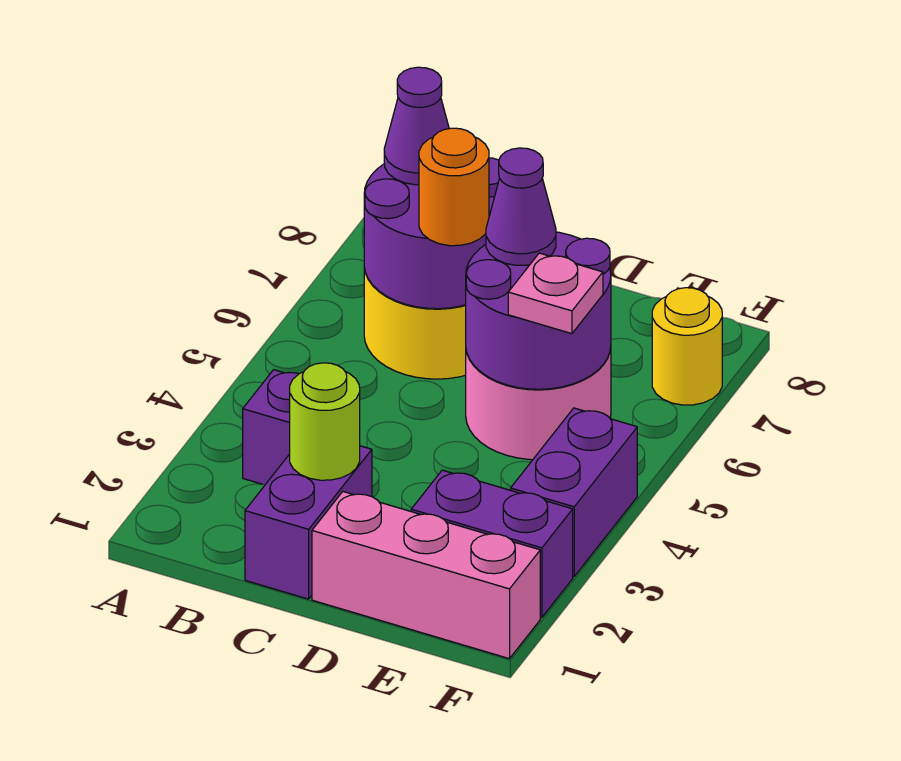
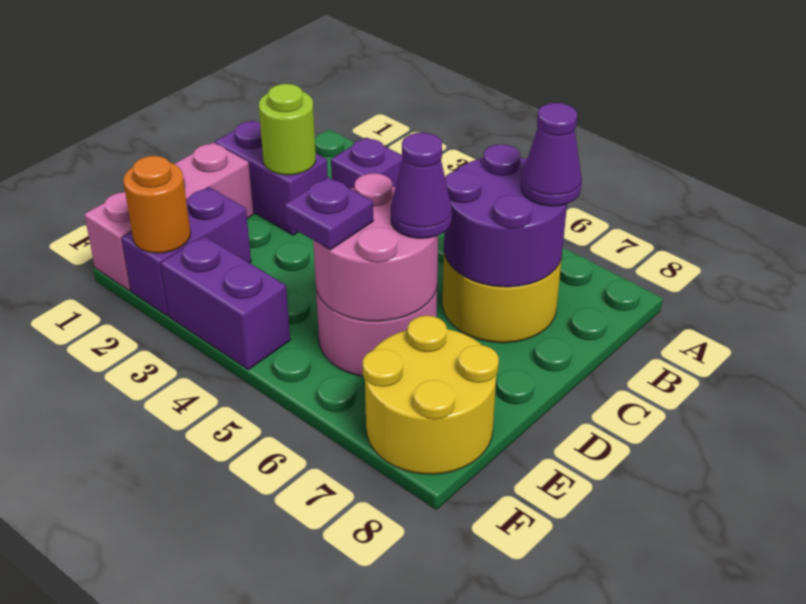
orange round brick C6 level 3 -> orange round brick F2 level 2
purple round brick D5:E6 level 2 -> pink round brick D5:E6 level 2
pink plate E5 level 3 -> purple plate E5 level 3
yellow round brick F7 level 1 -> yellow round brick E7:F8 level 1

